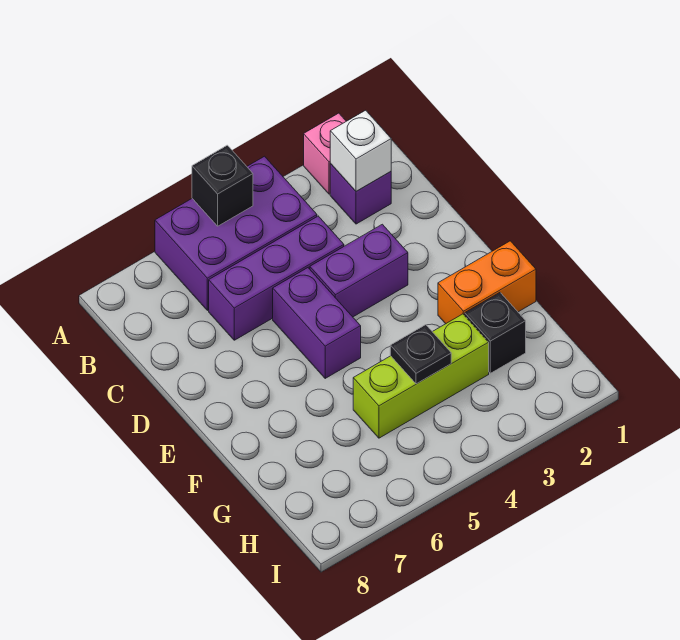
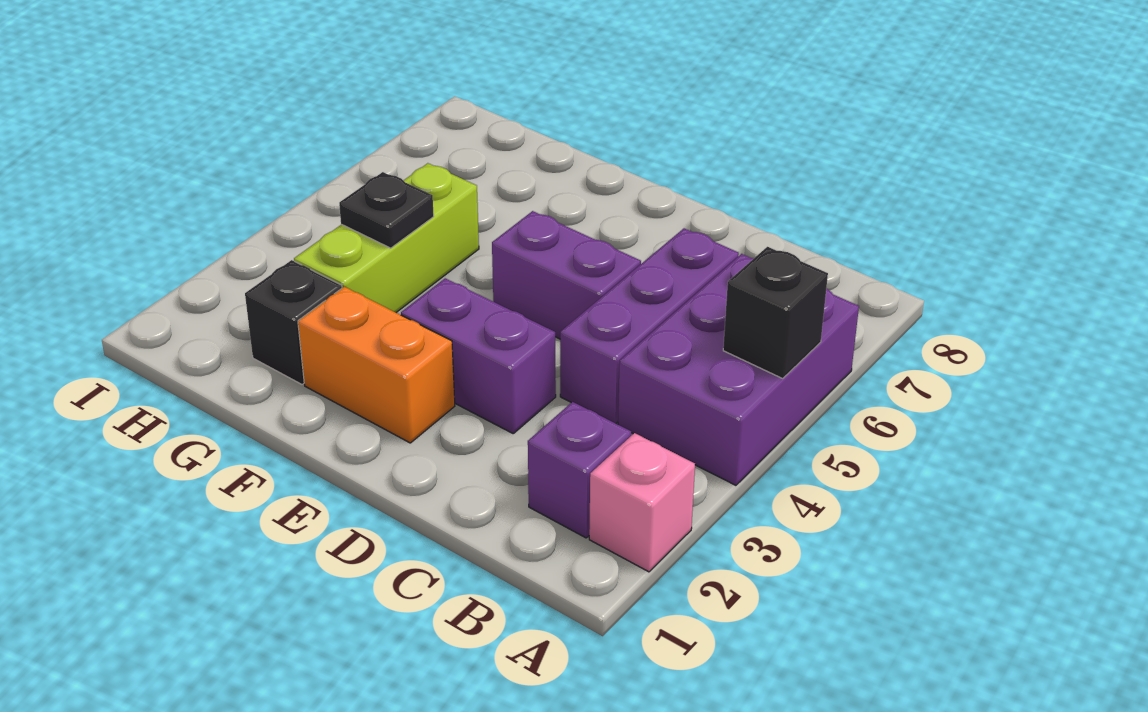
white brick B2 level 2 -> none
purple brick D3:D4 level 1 -> purple brick D3:E3 level 1
orange brick F1:F2 level 1 -> orange brick E2:F2 level 1

